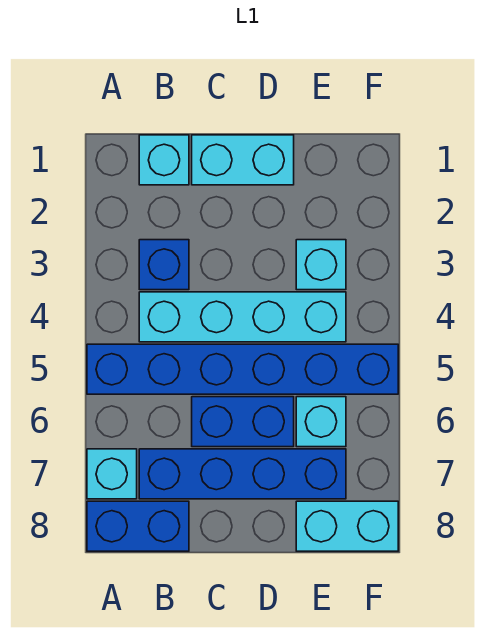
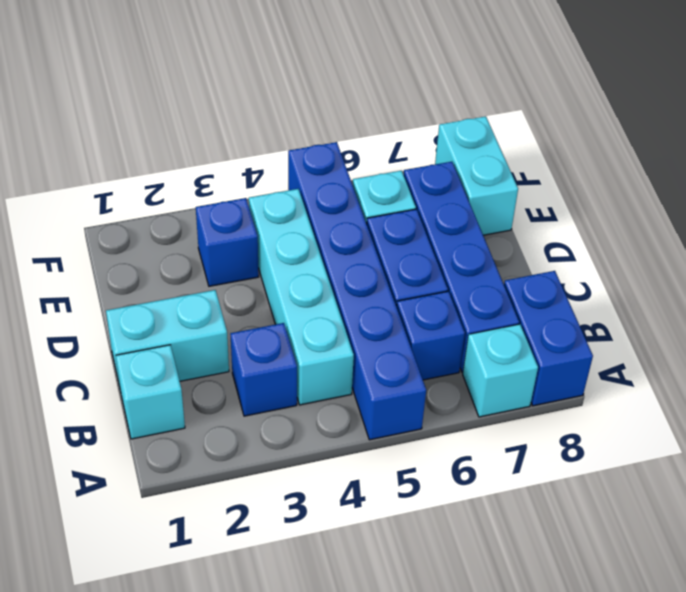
none -> blue brick B6 level 1
cyan brick C1:D1 level 1 -> cyan brick C1:C2 level 1
cyan brick E3 level 1 -> blue brick E3 level 1

